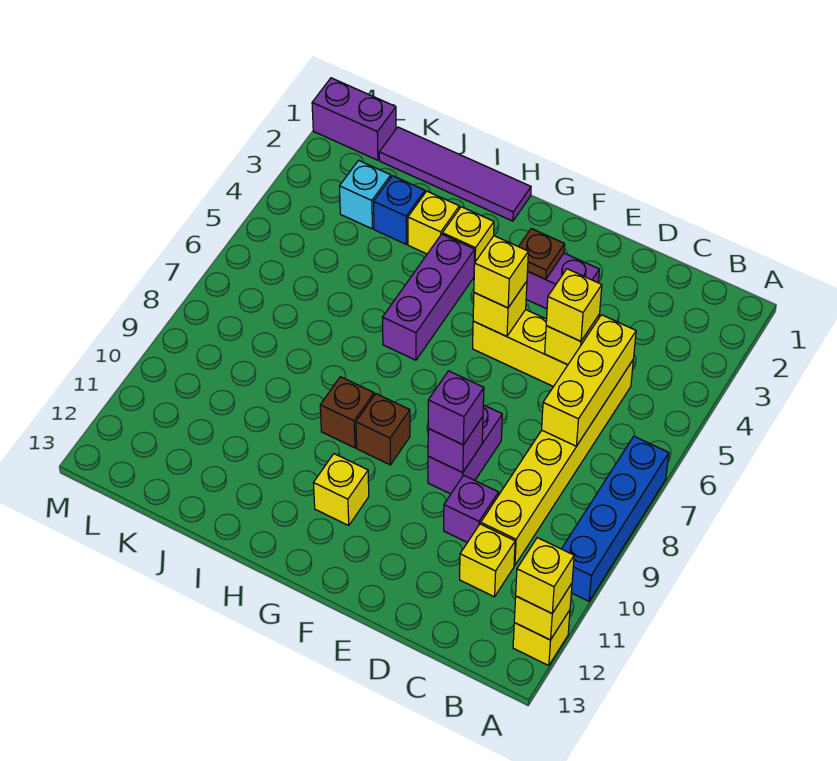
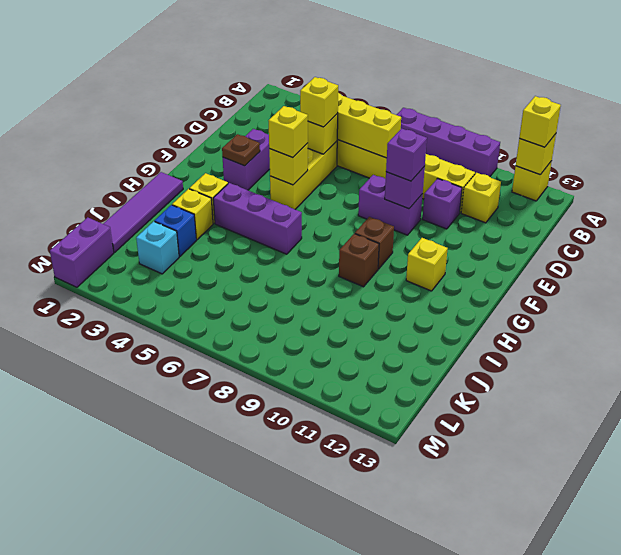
blue brick A7:A10 level 1 -> purple brick A7:A10 level 1

